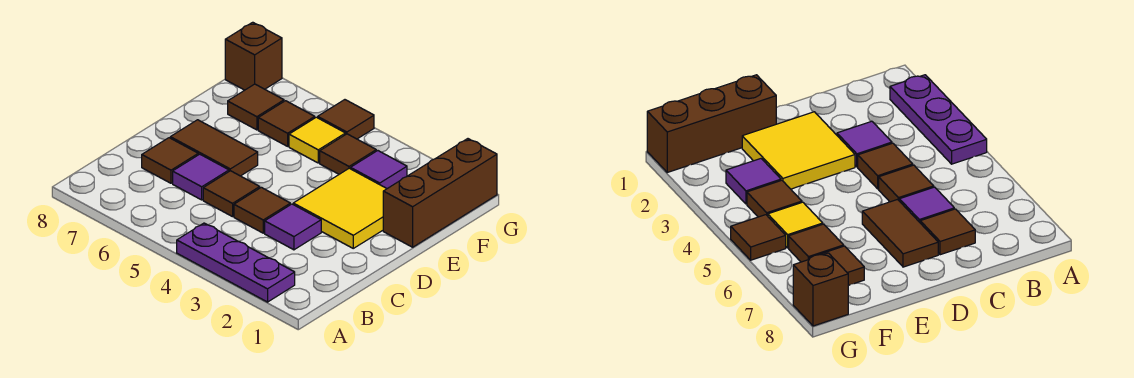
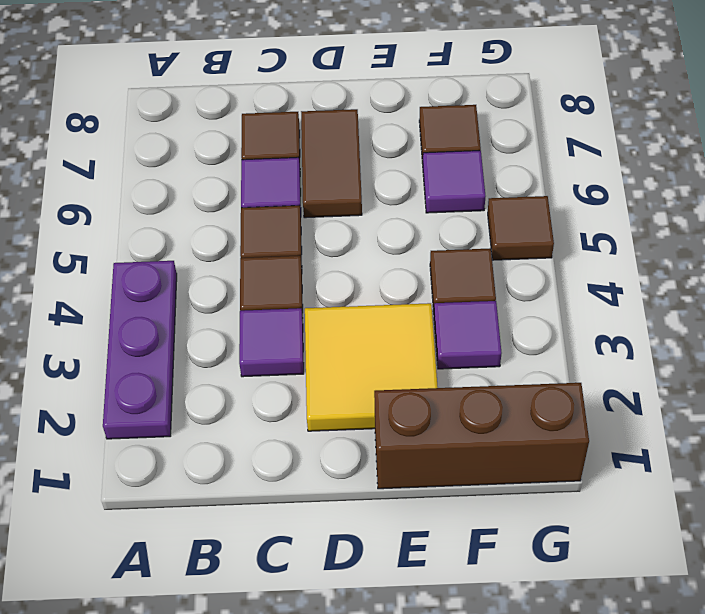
yellow tile F5 level 1 -> none
brown tile F6 level 1 -> purple tile F6 level 1
brown brick G8 level 1 -> none

